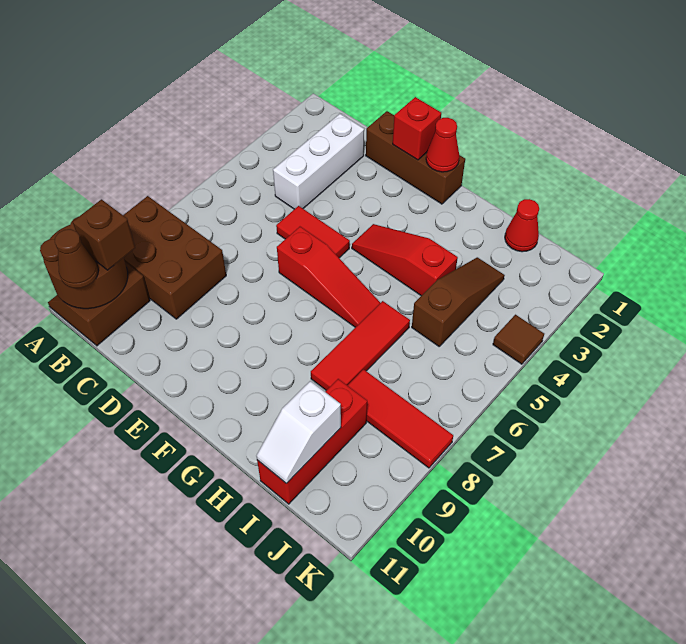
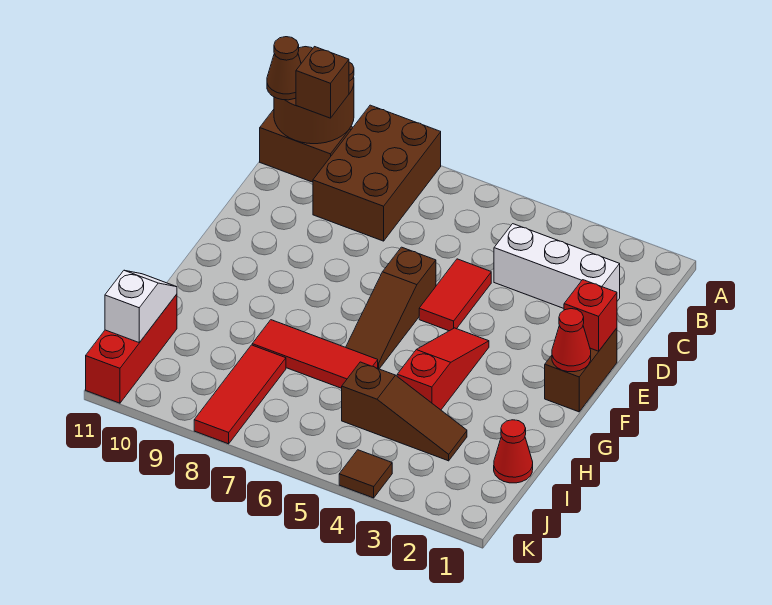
brown brick D1:F1 level 1 -> brown brick E1:F1 level 1
red slope E6:G6 level 1 top E -> brown slope E6:G6 level 1 top E
red brick I9:I11 level 1 -> red brick I11:K11 level 1
white slope I10:I11 level 2 top 10 -> white slope I11:J11 level 2 top J

